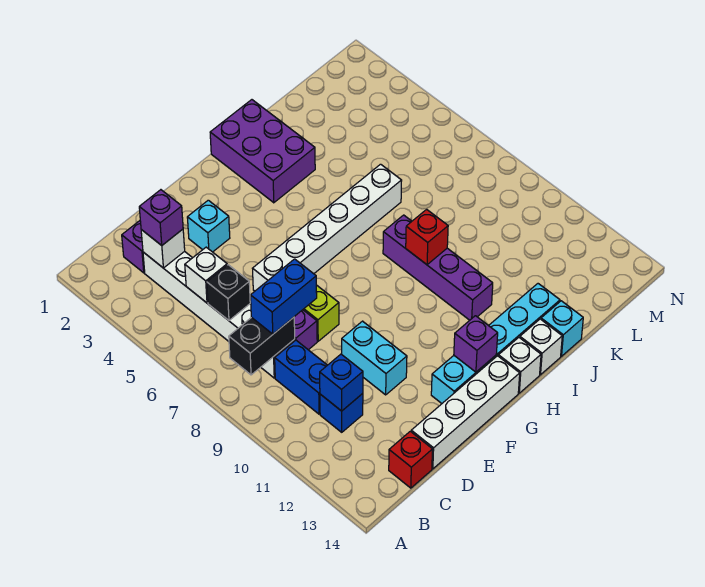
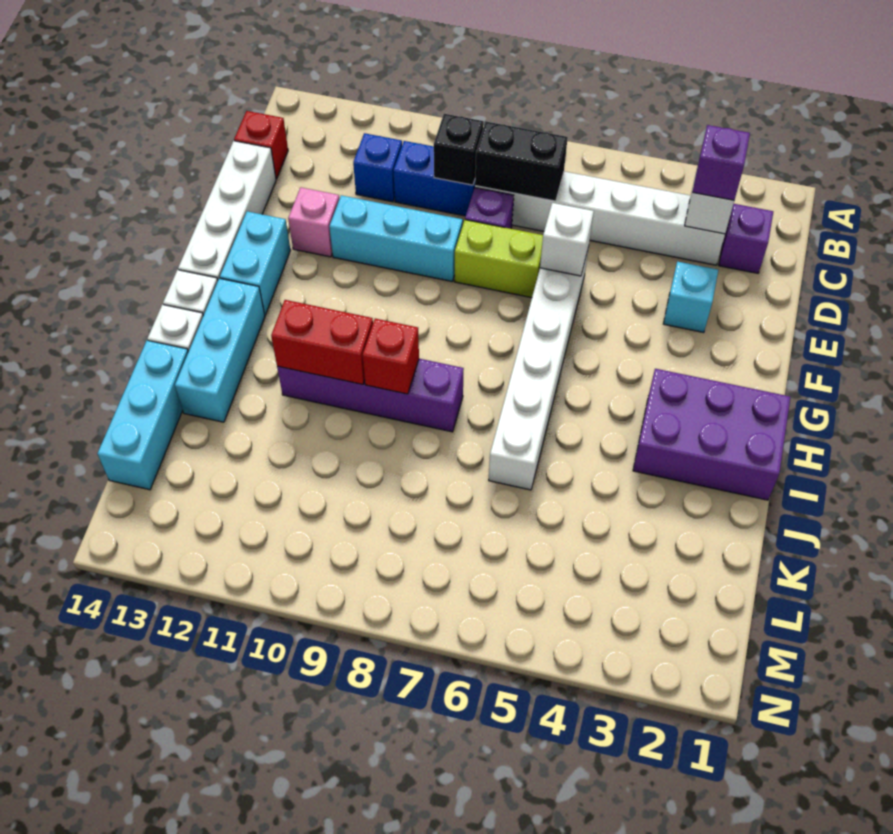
black brick B8:C8 level 2 -> black brick C7:C8 level 2
white brick C5 level 2 -> white brick E6 level 2
black brick C6 level 2 -> black brick C9 level 2
blue brick C8:D8 level 3 -> none
blue brick C11 level 2 -> none
cyan brick E10:E11 level 1 -> cyan brick E9:E11 level 1
none -> pink brick E12 level 1
purple brick G13 level 2 -> none
none -> red brick I10:I11 level 2
cyan brick J14 level 1 -> cyan brick J14:L14 level 1

